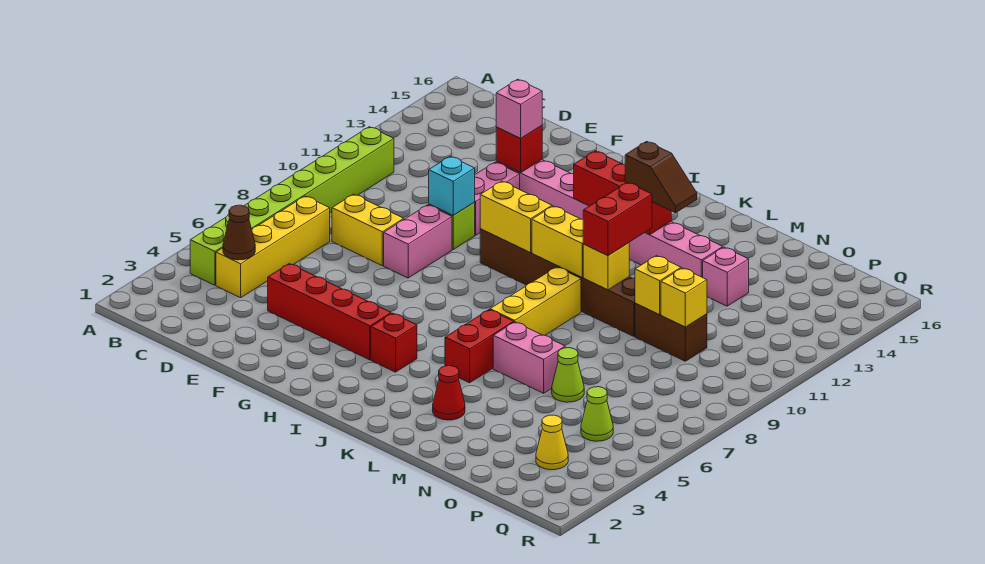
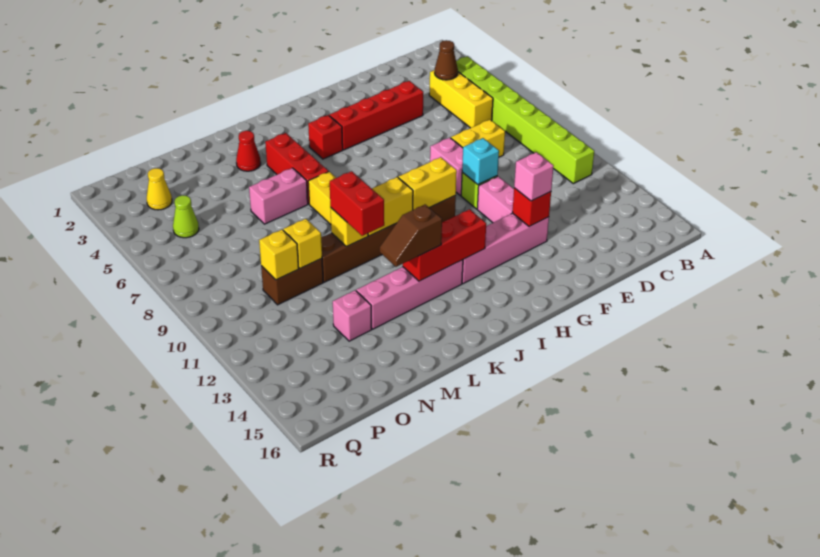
yellow brick C4:C7 level 1 -> yellow brick C4:C6 level 1
red brick K5:K6 level 1 -> red brick K4:K6 level 1
lime cone N6 level 1 -> none

